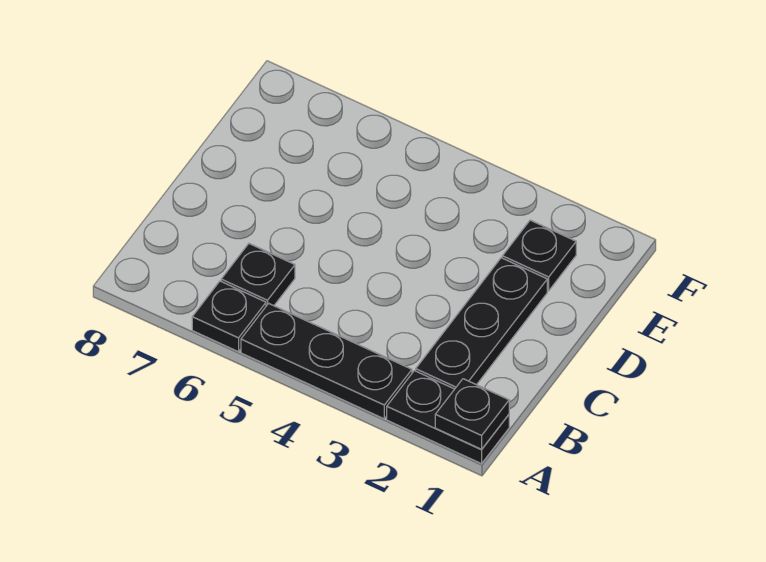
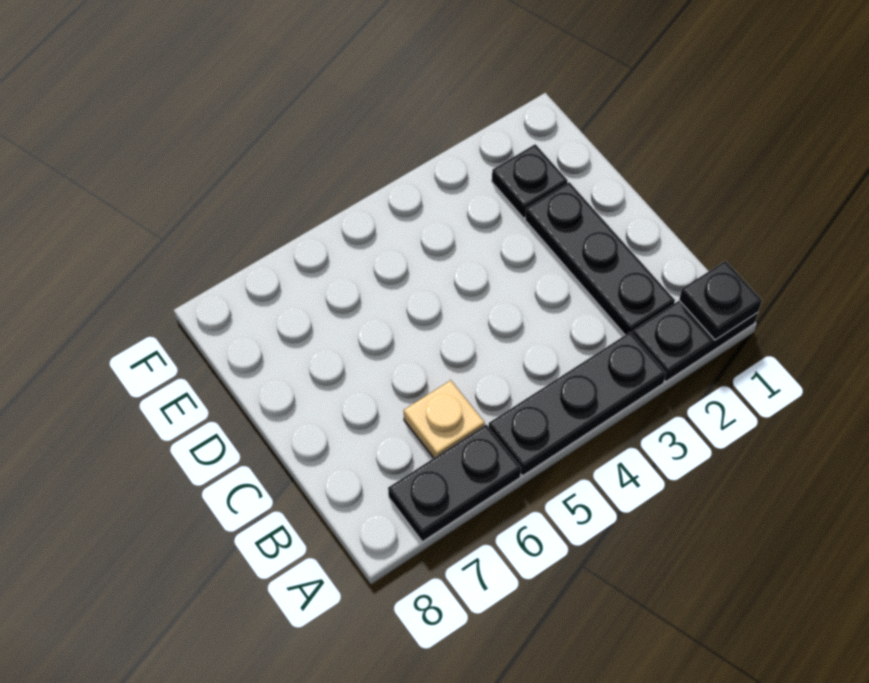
black plate A6 level 1 -> black plate A6:A7 level 1
black plate B6 level 1 -> tan plate B6 level 1

